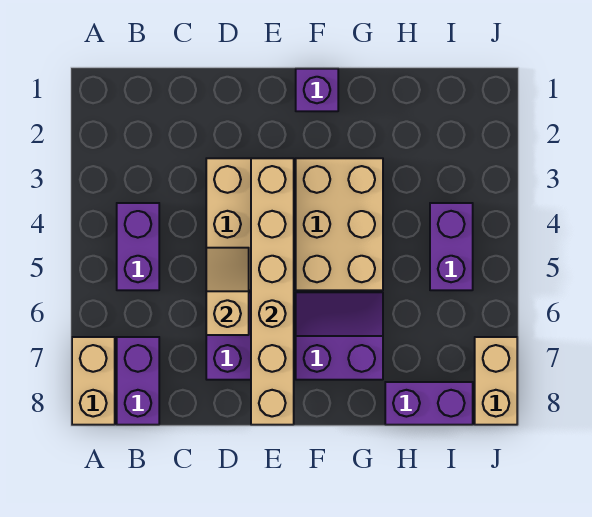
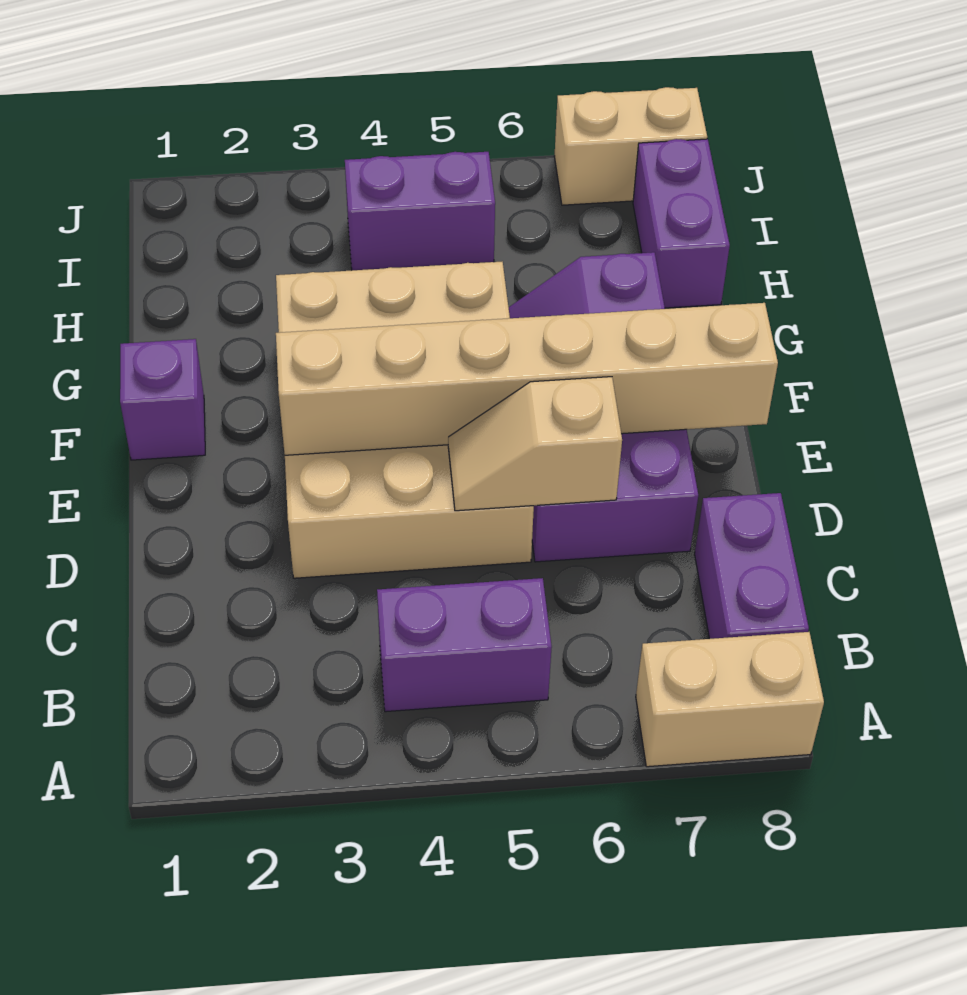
purple brick B7:B8 level 1 -> purple brick B8:C8 level 1

